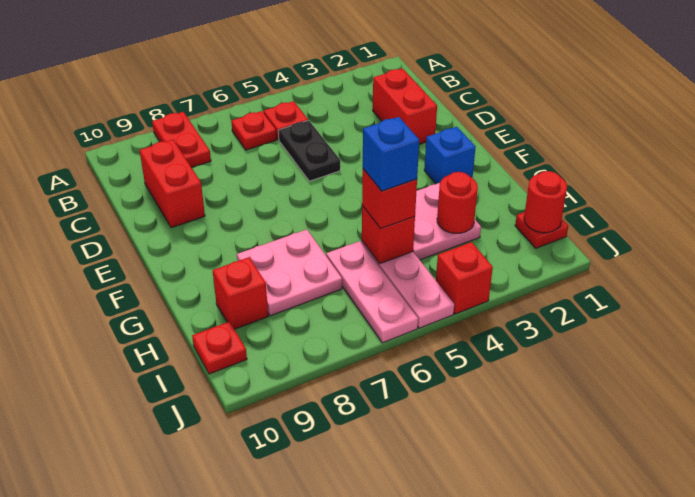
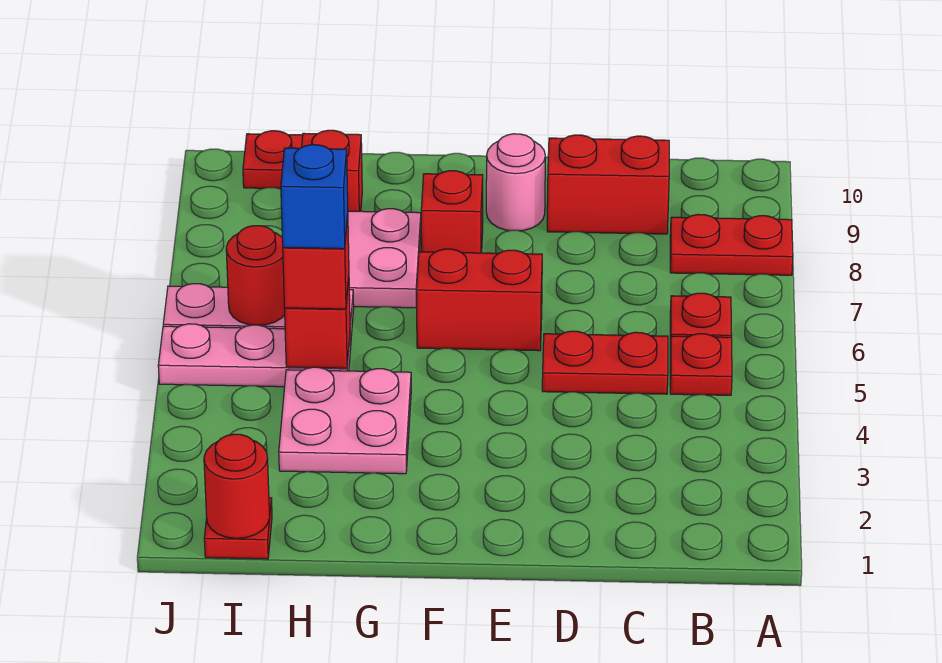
red brick C2:D2 level 1 -> red brick E6:F6 level 1
black plate C5:D5 level 1 -> red plate C5:D5 level 1
none -> pink round brick E9 level 1
blue brick F2 level 1 -> none
red round brick H3 level 2 -> red round brick I6 level 2
red brick J4 level 1 -> red brick F8 level 1

